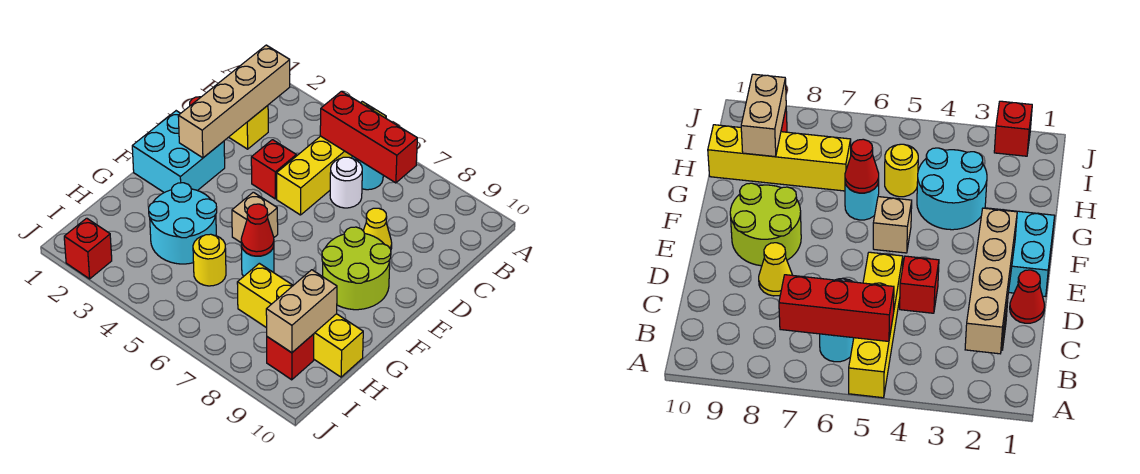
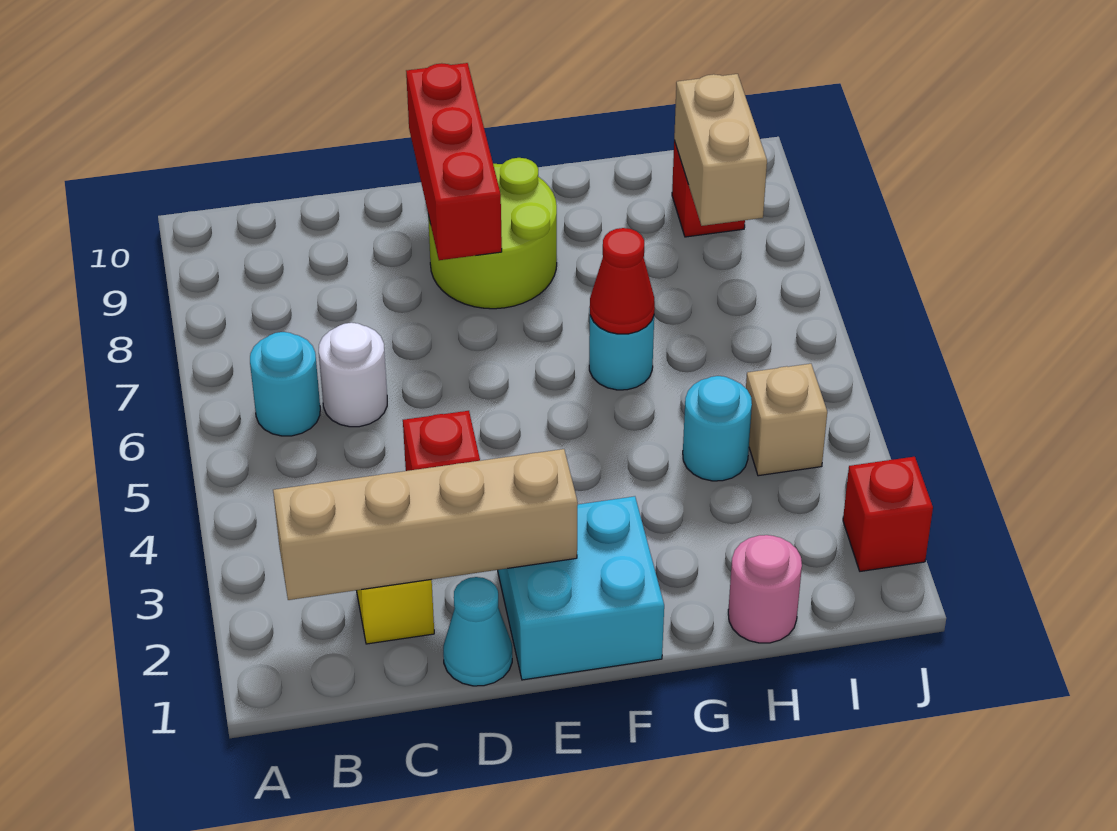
yellow brick A5:D5 level 1 -> none
red brick B5:B7 level 2 -> red brick E8:E10 level 2
red cone D1 level 1 -> cyan cone D1 level 1
yellow cone D8 level 1 -> none
tan brick F5 level 1 -> tan brick I4 level 1
cyan round brick G3:H4 level 1 -> cyan round brick H4 level 1
none -> pink round brick H1 level 1
yellow round brick H5 level 1 -> none
yellow brick H7:H10 level 1 -> none
tan brick H9:I9 level 2 -> tan brick I8:I9 level 2

